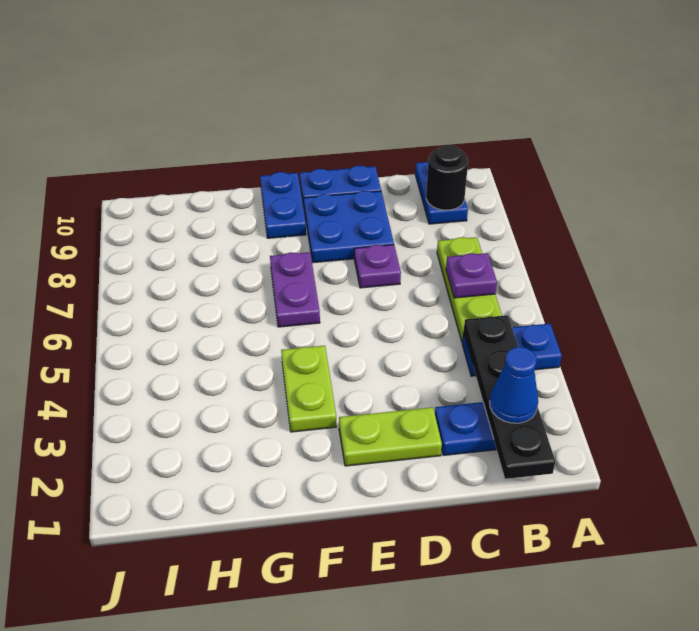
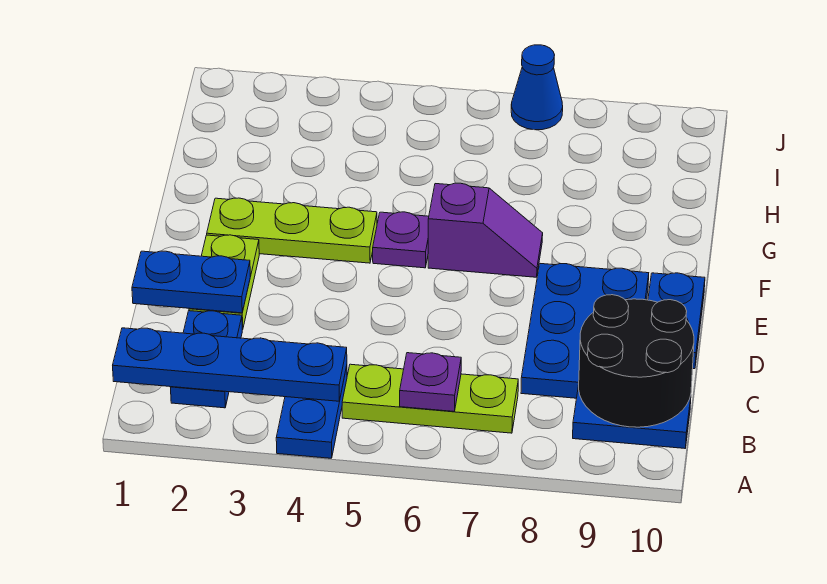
black plate B1:B4 level 2 -> blue plate B1:B4 level 2
blue cone B2 level 3 -> blue cone J7 level 1
black round brick B9 level 2 -> black round brick B9:C10 level 2
purple plate D7 level 1 -> purple plate F5 level 1
blue plate D8:E9 level 1 -> blue plate C8:E9 level 1
lime plate F3:F4 level 1 -> lime plate F2:F4 level 1
purple plate F6:F7 level 1 -> purple slope F6:F7 level 1 top 6
blue plate F9:F10 level 1 -> blue plate D1:D2 level 2

